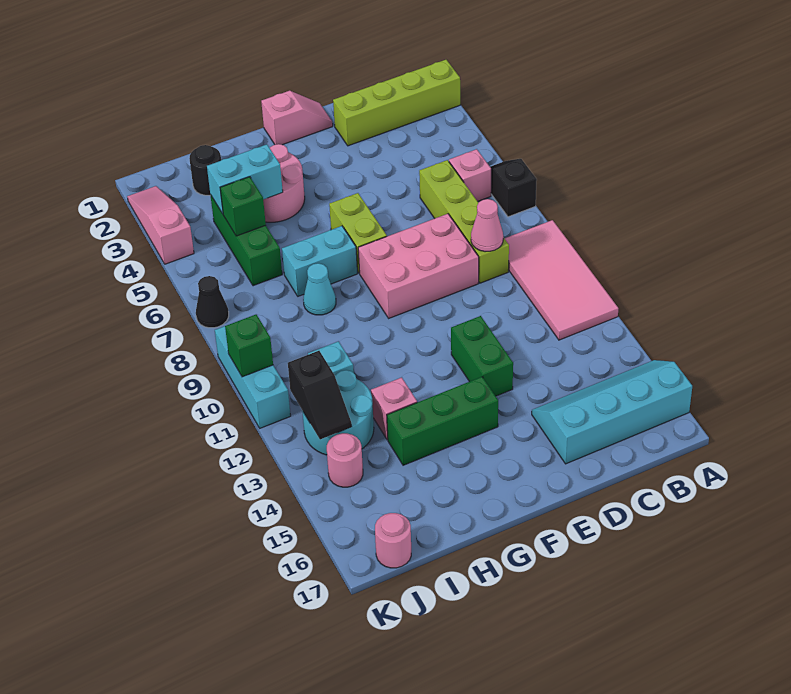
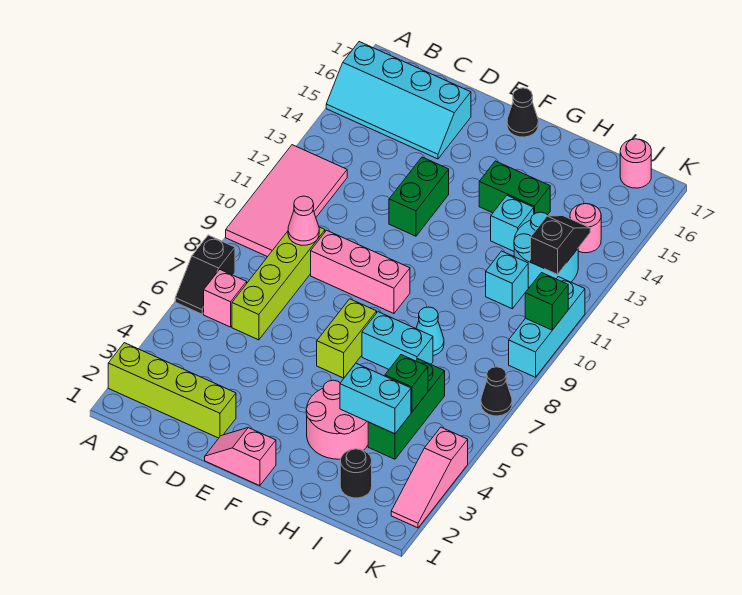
pink brick D8:F9 level 1 -> pink brick D9:F9 level 1
green brick F14:H14 level 1 -> green brick G14:H14 level 1
none -> black cone F17 level 1
pink brick H13 level 1 -> cyan brick H13 level 1

